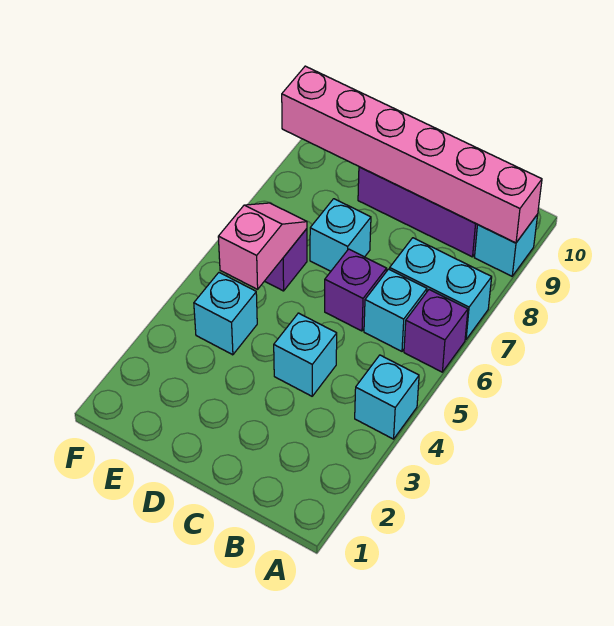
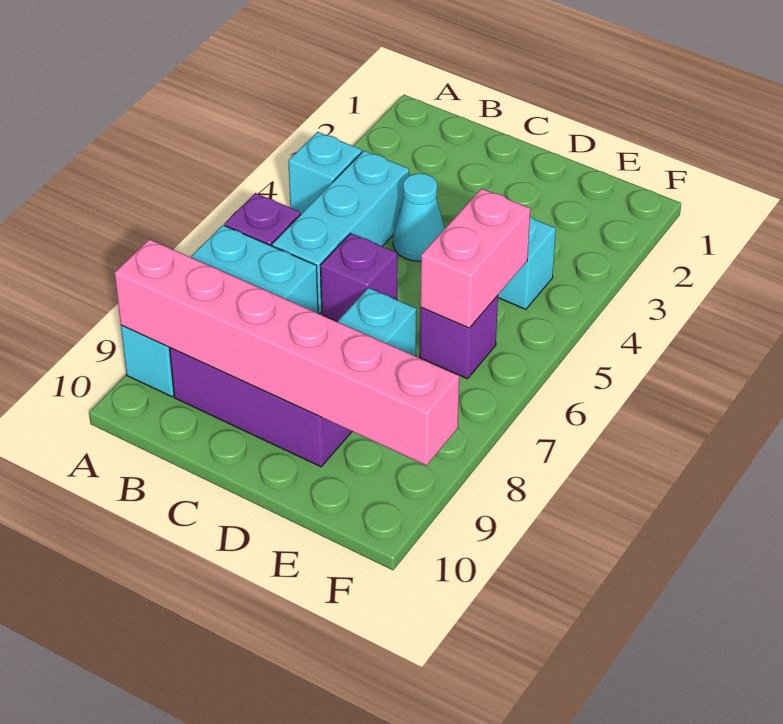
cyan brick B6 level 1 -> cyan brick B4:B6 level 1
cyan brick C4 level 1 -> cyan cone C4 level 1
pink slope E5:E6 level 2 top 5 -> pink brick E5:E6 level 2

